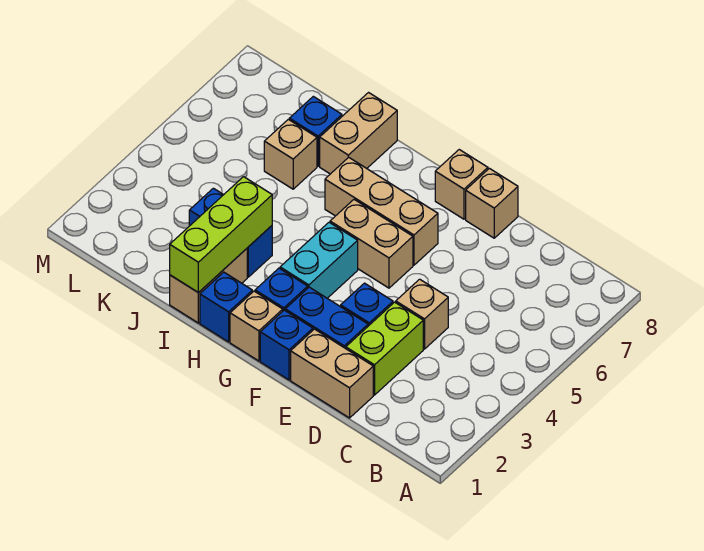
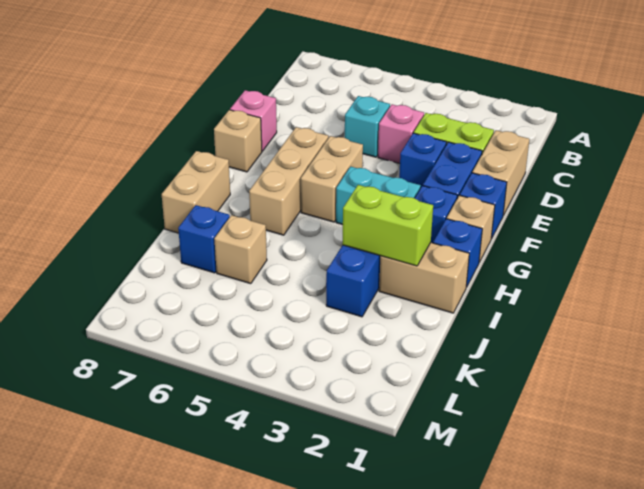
tan brick D4 level 1 -> pink brick D4 level 1
none -> cyan brick D5 level 1
tan brick E8 level 1 -> pink brick E8 level 1
lime brick I1:I3 level 2 -> lime brick I2:I3 level 2
tan brick I7:I8 level 1 -> tan brick H8:I8 level 1

